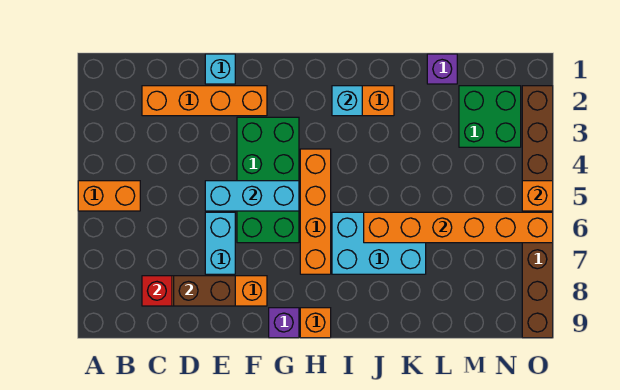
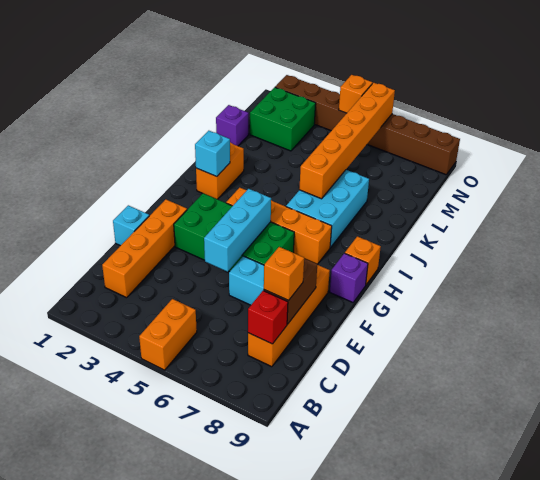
none -> orange brick D8 level 3

